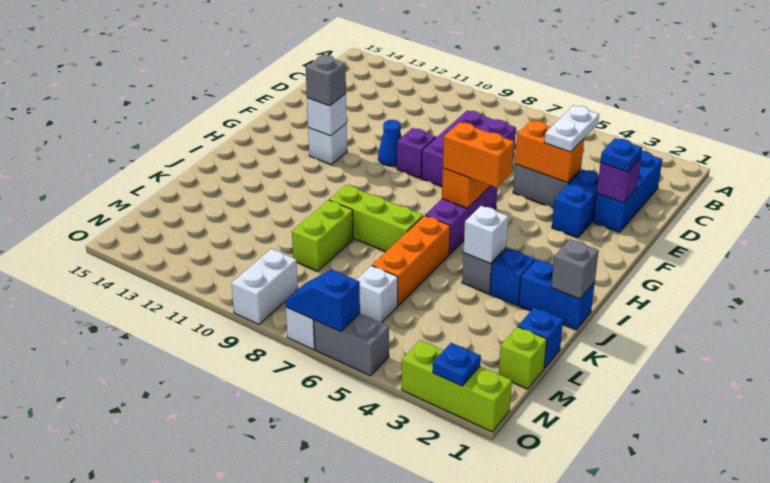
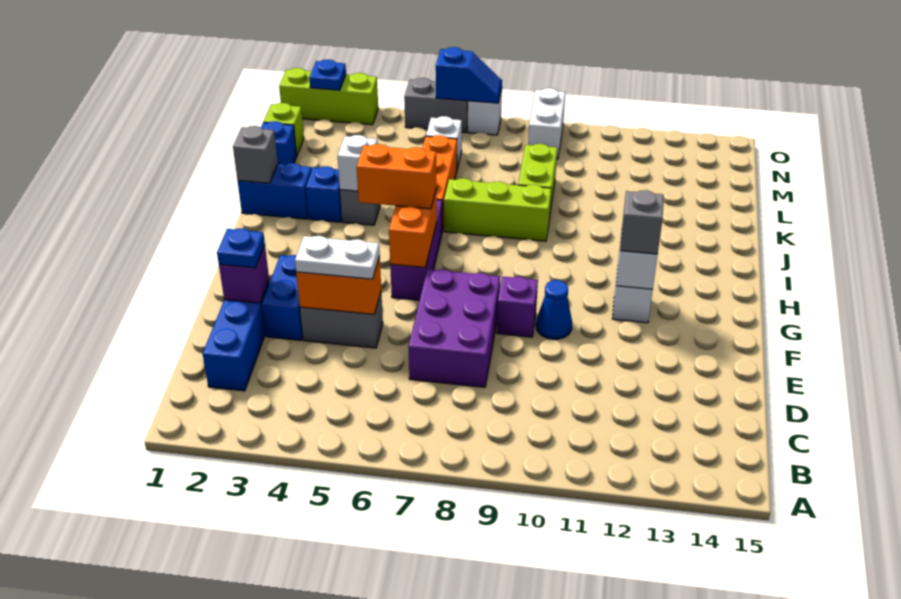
white plate D4:E4 level 3 -> white plate E4:E5 level 3

